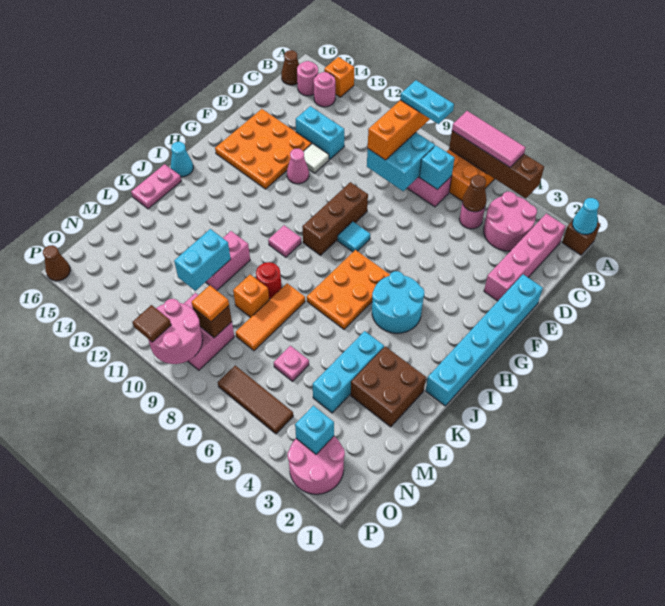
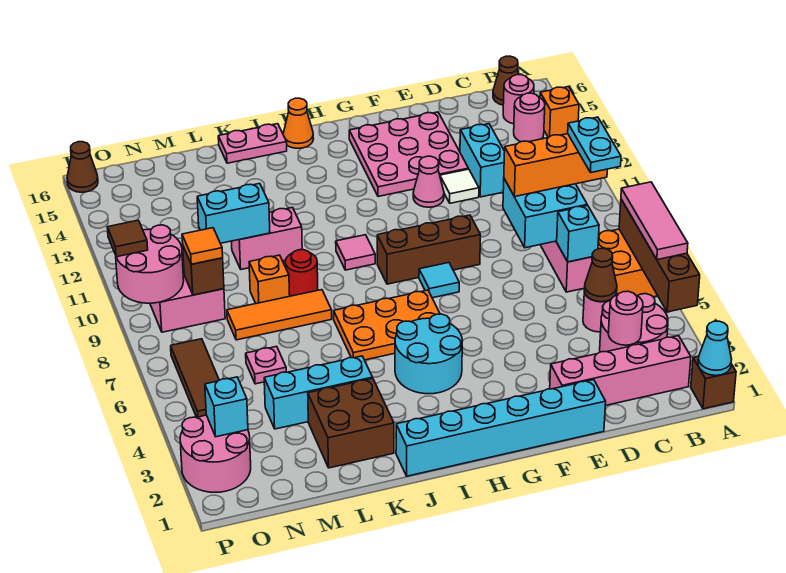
none -> pink round brick C3 level 2
orange plate E13:G15 level 1 -> pink plate E13:G15 level 1
cyan cone I16 level 1 -> orange cone I16 level 1

